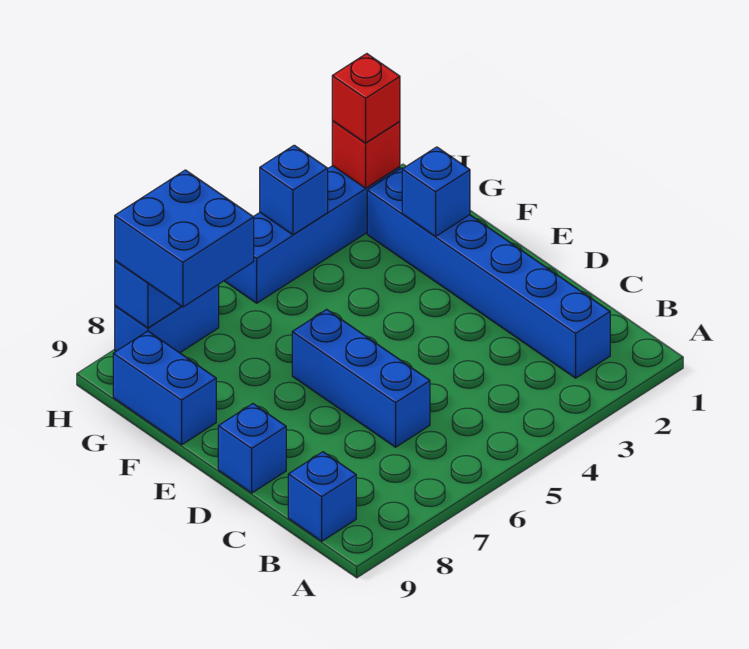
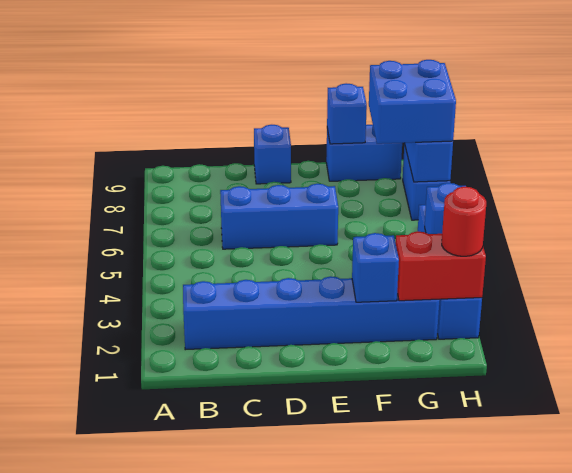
blue brick B9 level 1 -> blue brick F9 level 2
red brick H2 level 2 -> red brick G2:H2 level 2
red brick H2 level 3 -> red round brick H2 level 3

